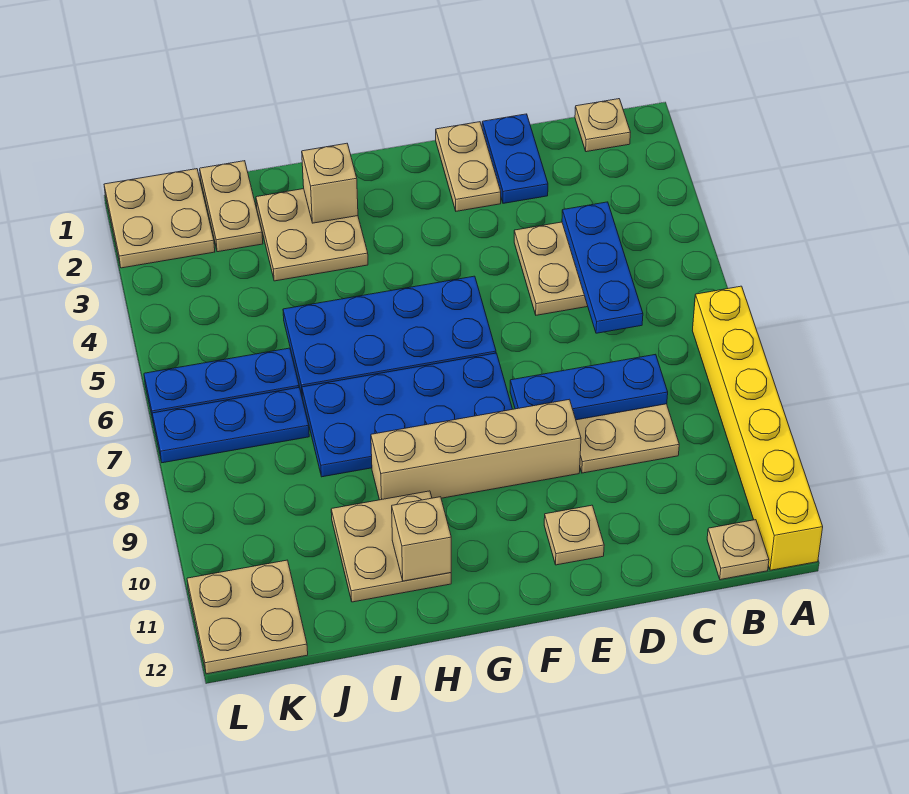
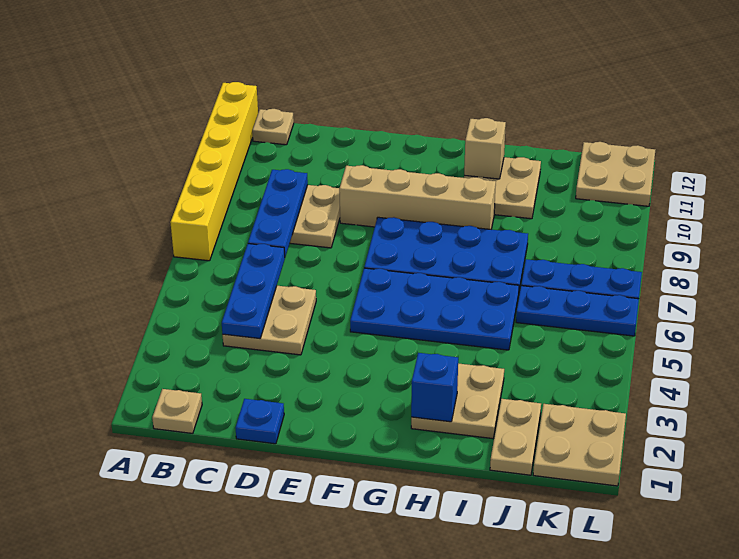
blue plate C8:E8 level 2 -> blue plate C7:C9 level 2
blue plate D1:D2 level 1 -> blue plate D1 level 1
tan plate E1:E2 level 1 -> none
tan plate E11 level 1 -> none
tan brick H2 level 2 -> blue brick H2 level 2

